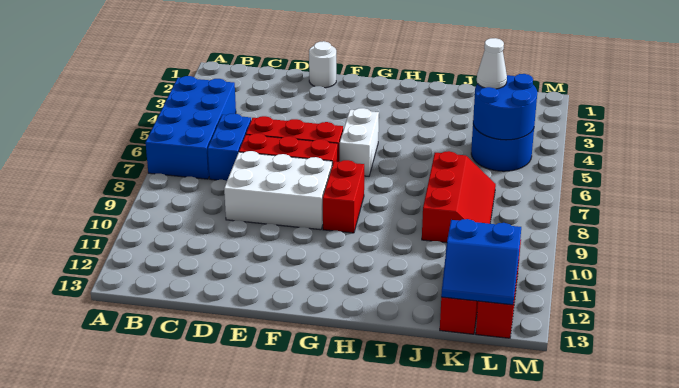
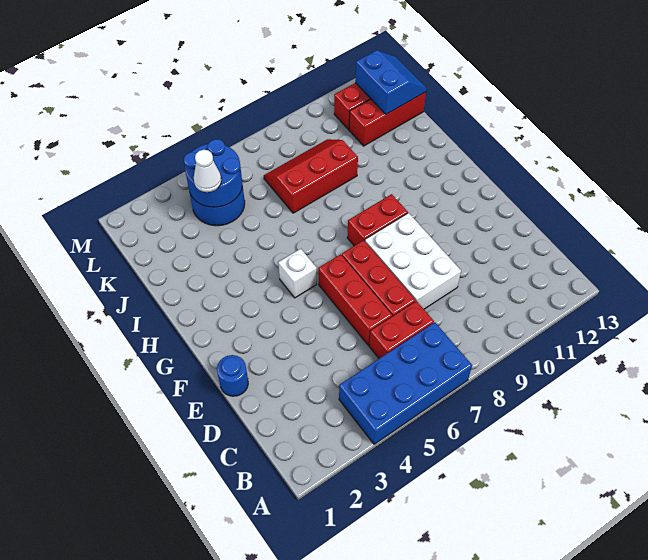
blue brick C6:C7 level 1 -> red brick C6:C7 level 1
white round brick E1 level 1 -> blue round brick E1 level 1
white brick G5:G6 level 1 -> white brick G5 level 1

